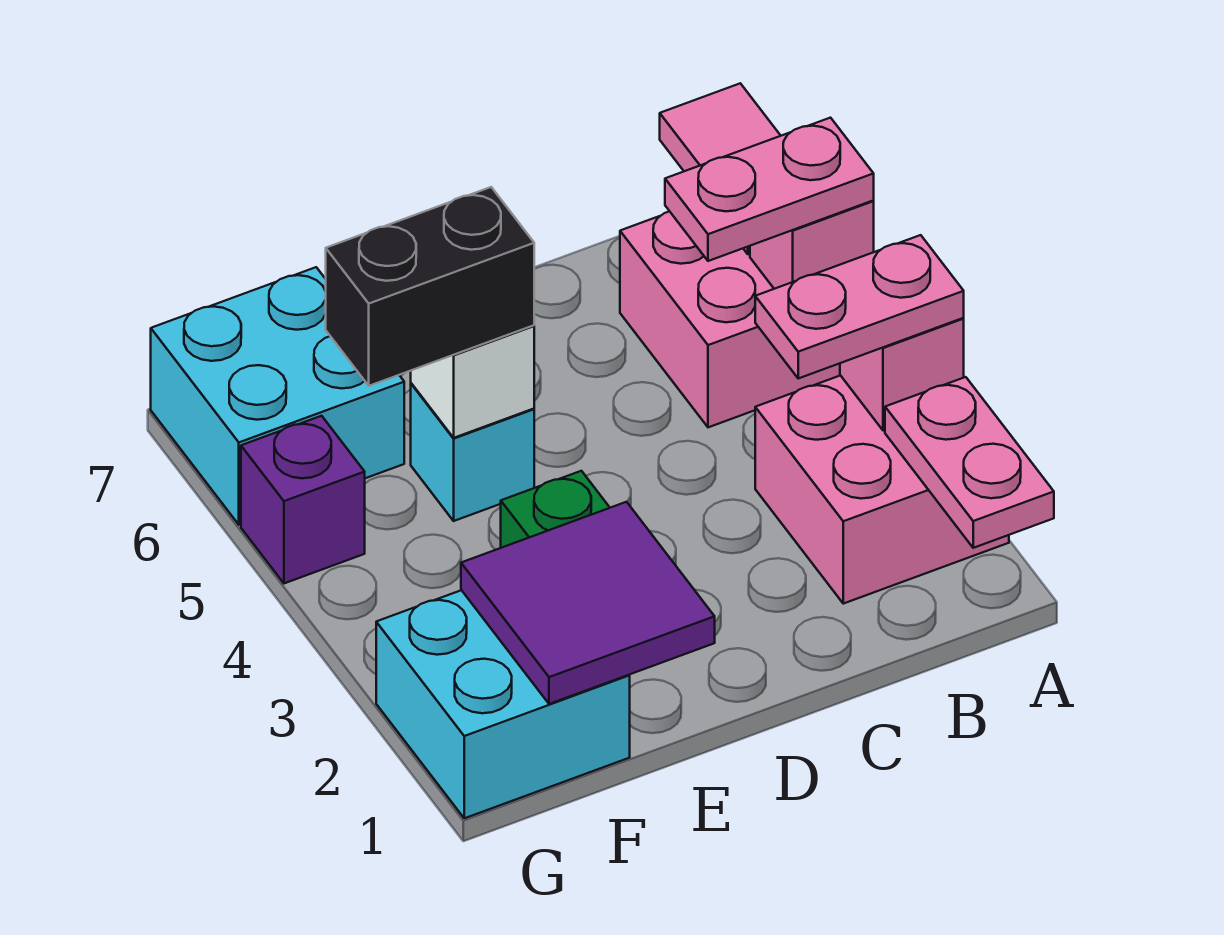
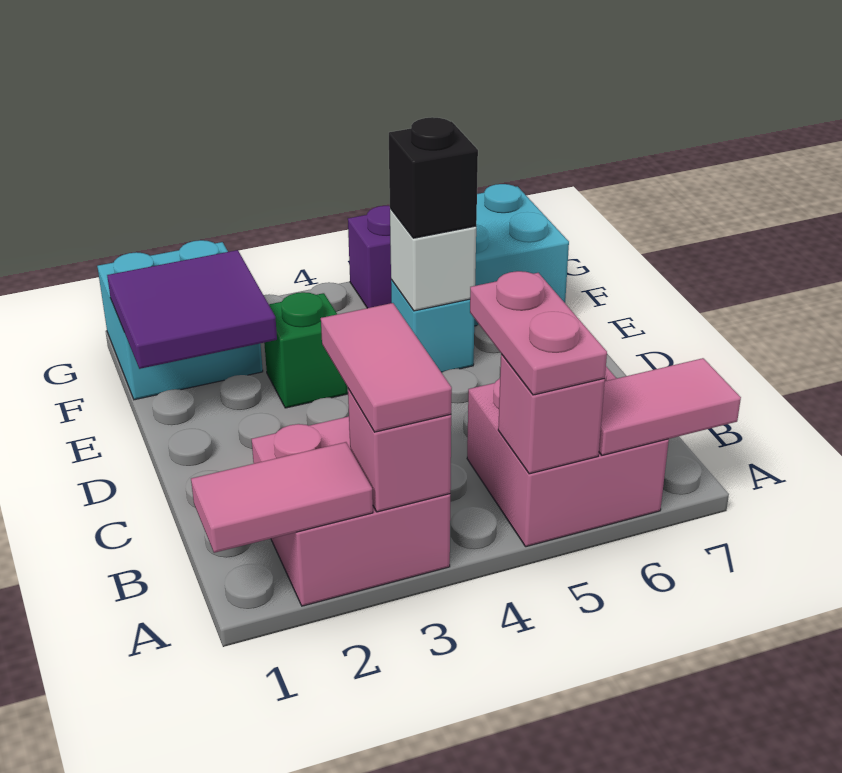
pink plate A1:A2 level 2 -> pink tile A1:A2 level 2
pink plate A3:B3 level 3 -> pink tile A3:B3 level 3
black brick E5:F5 level 3 -> black brick E5 level 3

